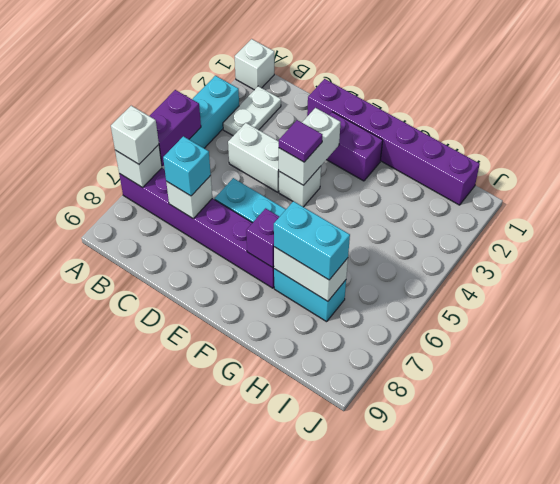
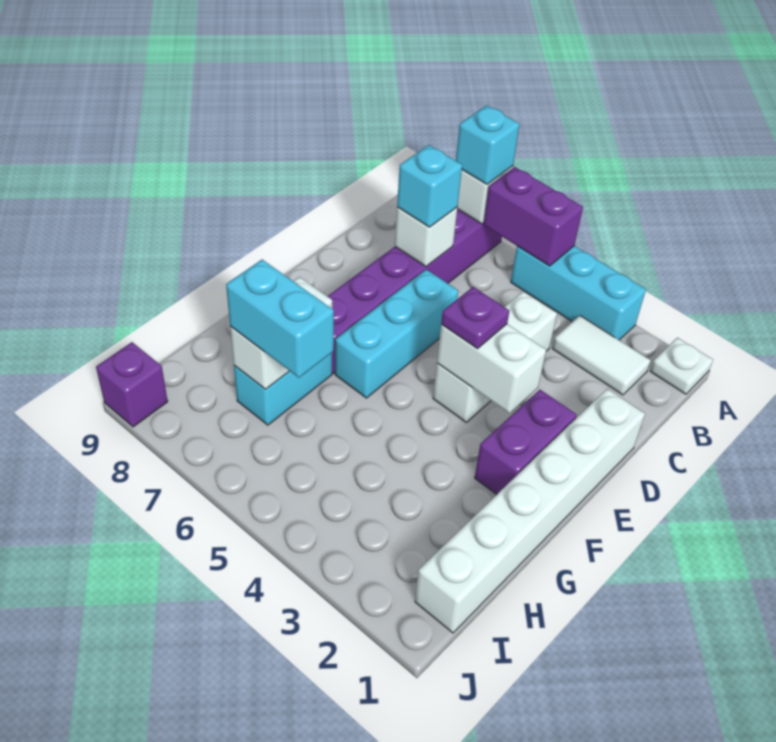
white brick A1 level 1 -> white plate A1 level 1
white brick A7 level 3 -> cyan brick A7 level 3
white plate B2:B3 level 1 -> white tile B2:B3 level 1
purple brick D1:I1 level 1 -> white brick D1:I1 level 1
purple tile E4 level 3 -> purple plate E4 level 3
purple brick F7 level 2 -> purple brick J9 level 1
cyan brick G7:H7 level 3 -> cyan brick H6:H7 level 3

